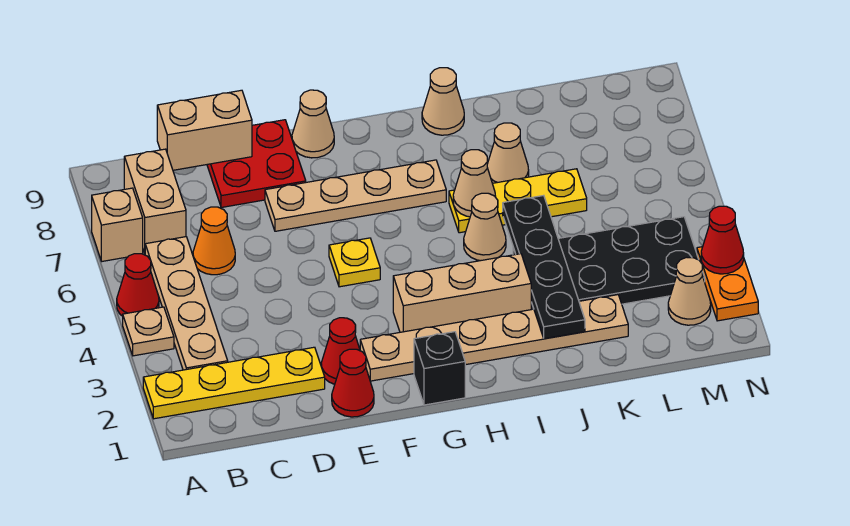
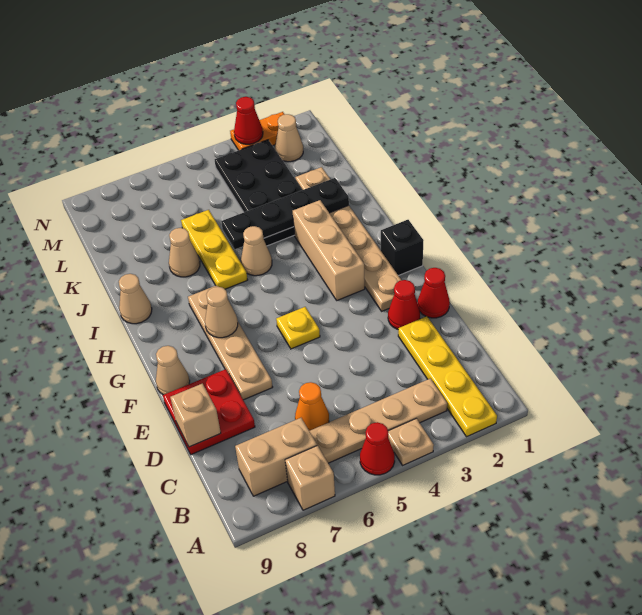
tan brick C9:D9 level 2 -> tan brick D9 level 2
tan cone I6 level 2 -> tan cone G7 level 2

